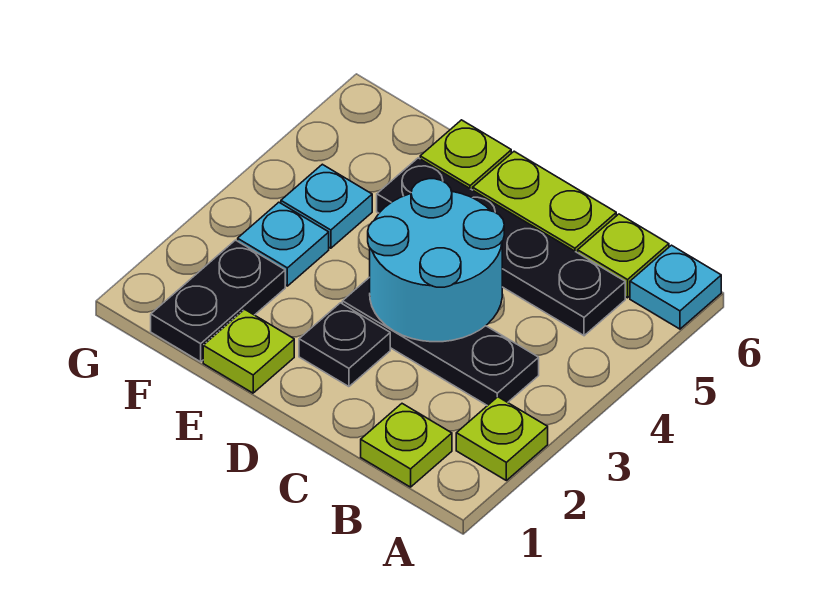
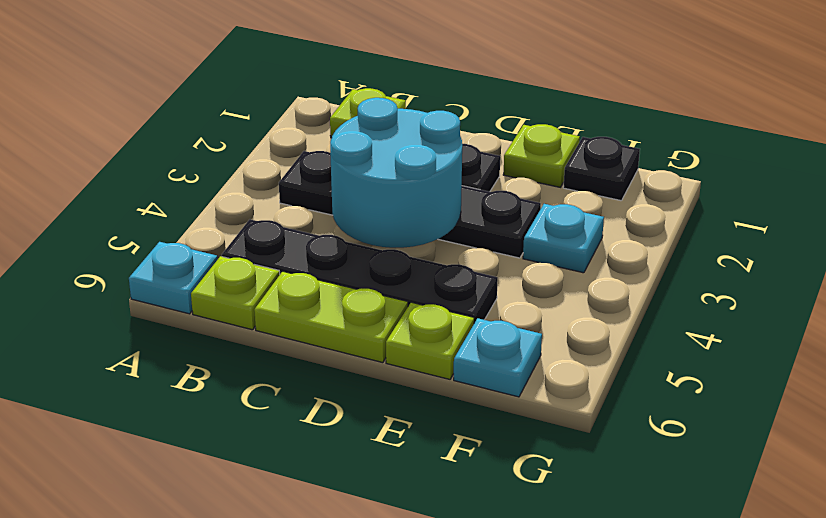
lime plate A2 level 1 -> none
black plate B3:D3 level 1 -> black plate B3:E3 level 1
black plate F1:F2 level 1 -> black plate F1 level 1
cyan plate F4 level 1 -> cyan plate F6 level 1

